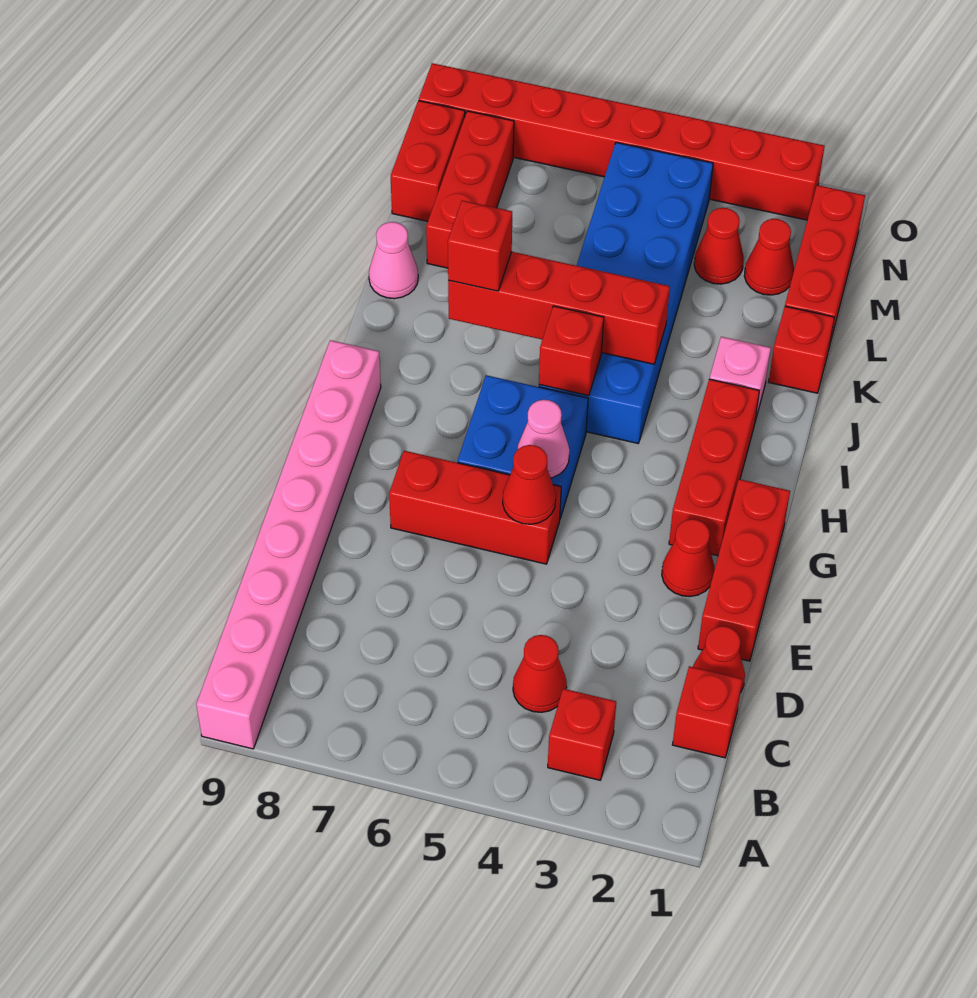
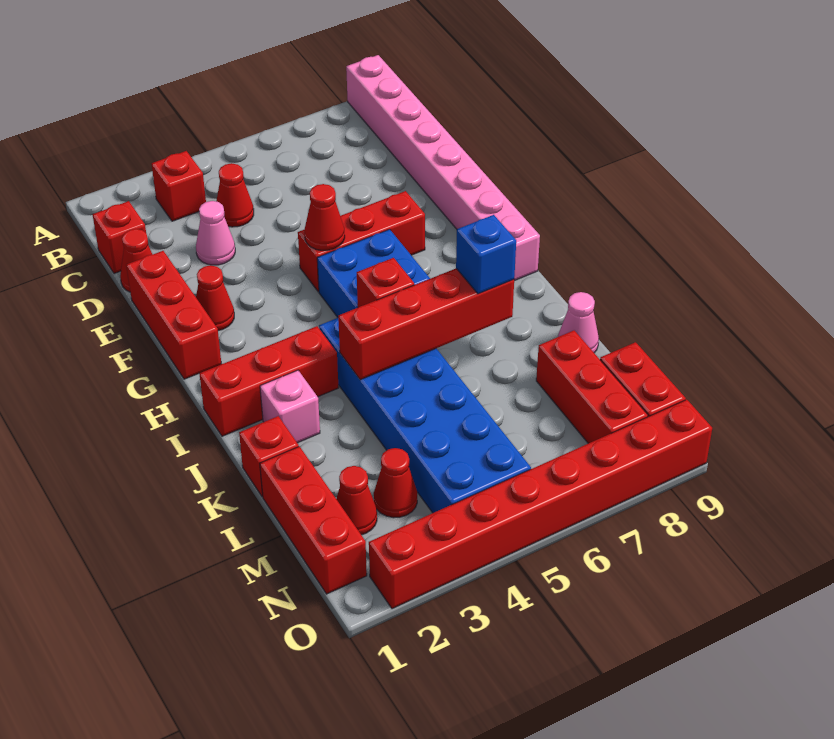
red brick G2:I2 level 1 -> red brick I1:I3 level 1
pink cone G5 level 2 -> pink cone D3 level 1
red brick J7 level 3 -> blue brick J7 level 3

